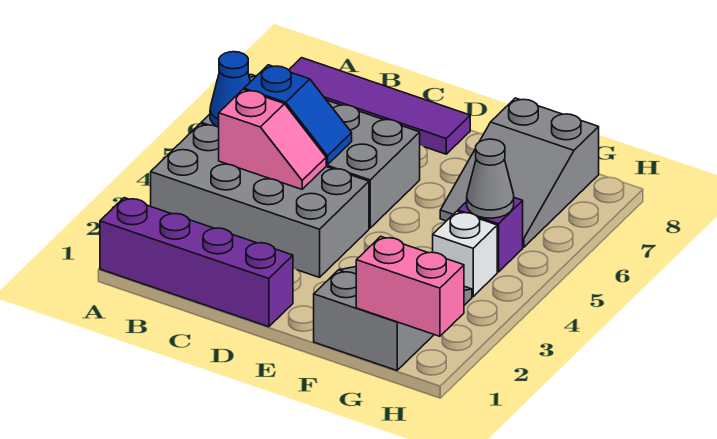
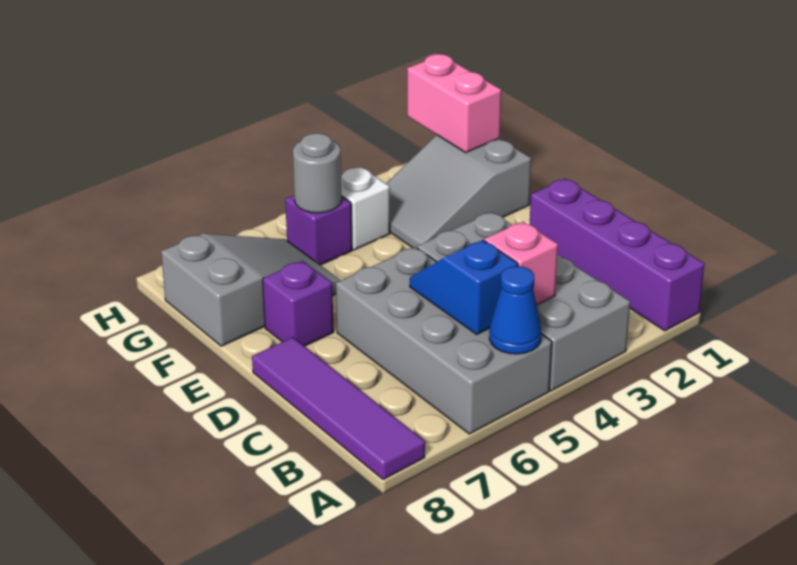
none -> purple brick E7 level 1
grey cone G5 level 2 -> grey round brick G5 level 2

